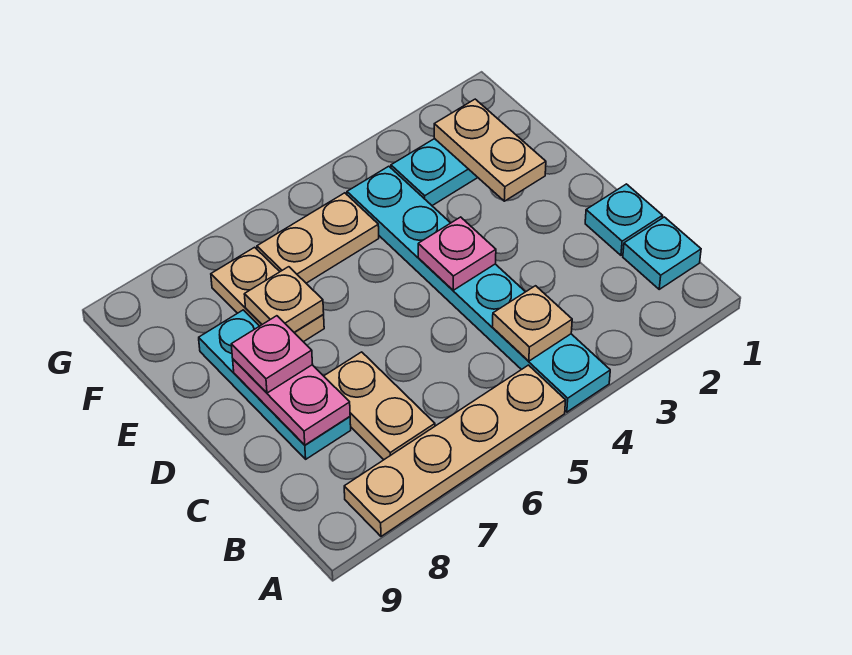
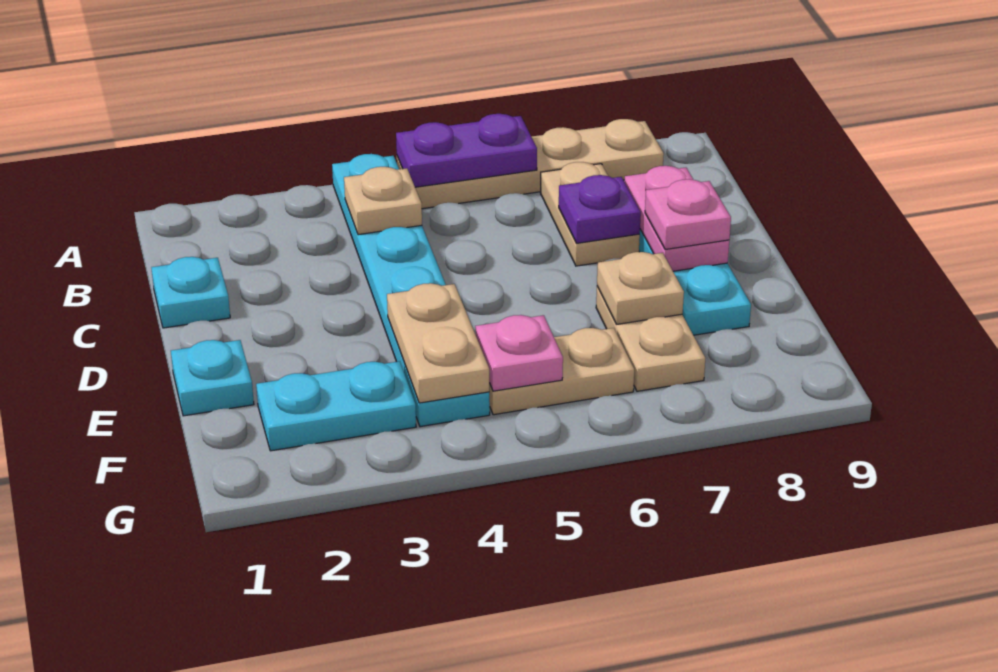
none -> purple plate A5:A6 level 2
cyan plate B1 level 1 -> cyan plate E1 level 1
none -> purple plate C7 level 2
pink plate D4 level 2 -> pink plate F5 level 2
tan plate E2:F2 level 2 -> tan plate E4:F4 level 2

